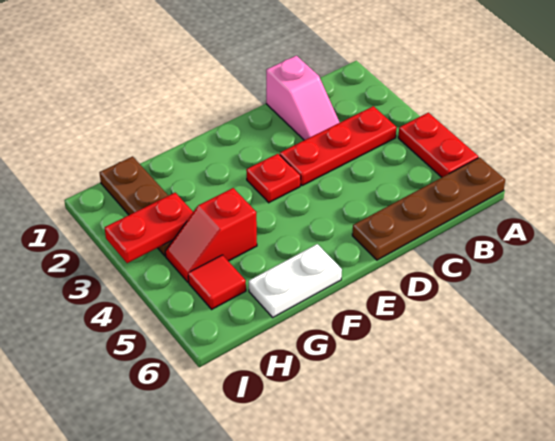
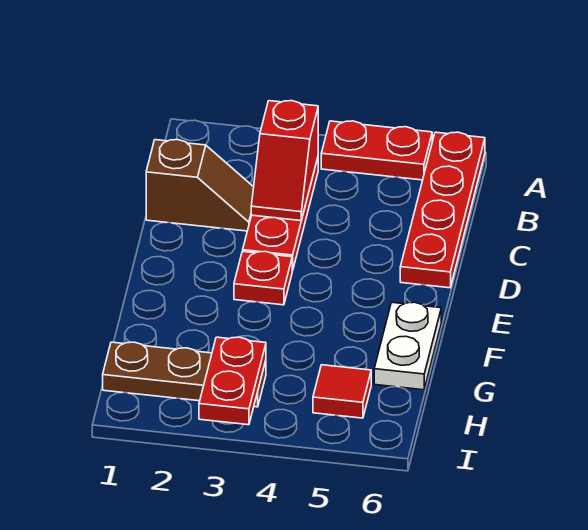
brown plate A6:D6 level 1 -> red plate A6:D6 level 1
pink slope C1:C2 level 1 top 1 -> brown slope C1:C2 level 1 top 1
red slope G4:H4 level 1 top G -> red slope B3:C3 level 2 top B

